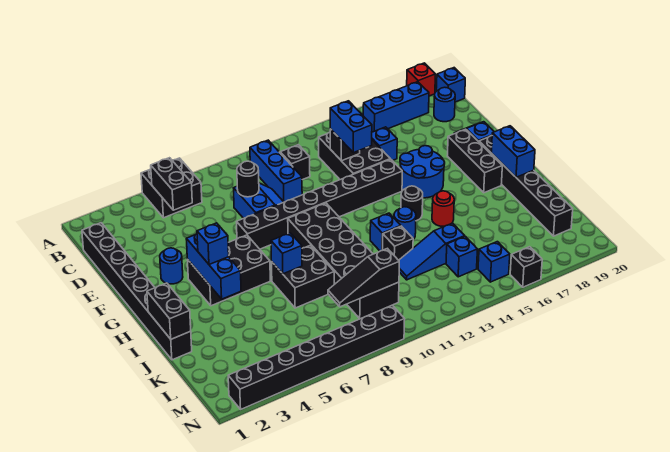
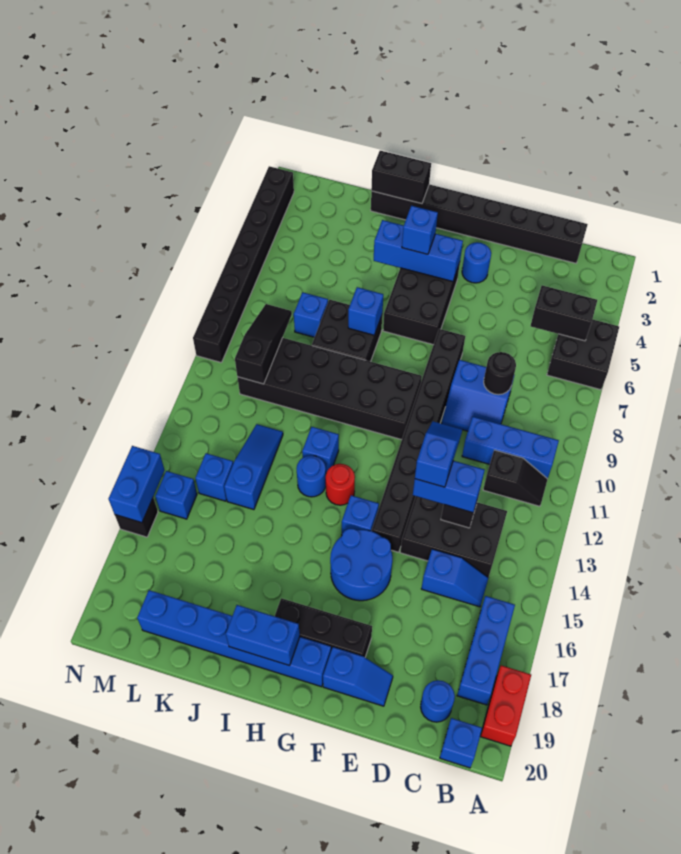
red brick A19 level 1 -> red brick A18:A19 level 1
none -> blue slope E12:E13 level 4 top 13
none -> blue brick G14 level 1
black brick G19:L19 level 1 -> blue brick G19:L19 level 1
black round brick H14 level 1 -> none
red round brick I15 level 1 -> red round brick H13 level 1
black brick J12 level 1 -> none
none -> blue brick K7 level 1
none -> blue brick N15:N16 level 2

